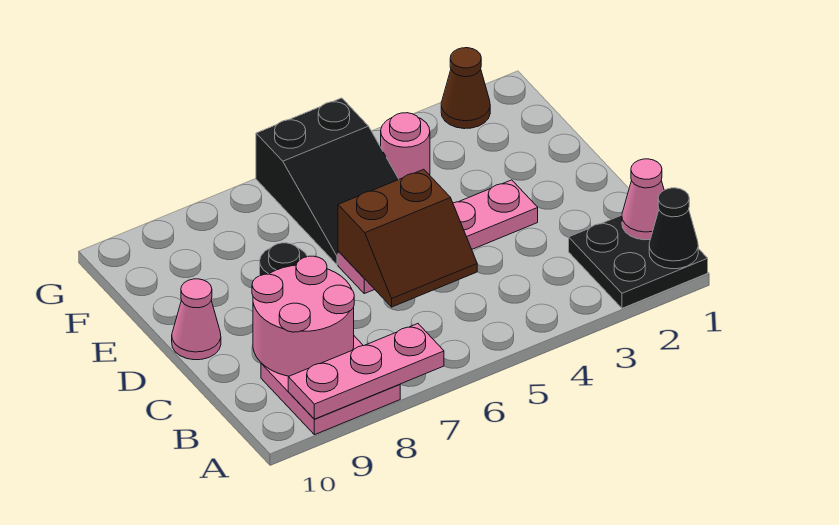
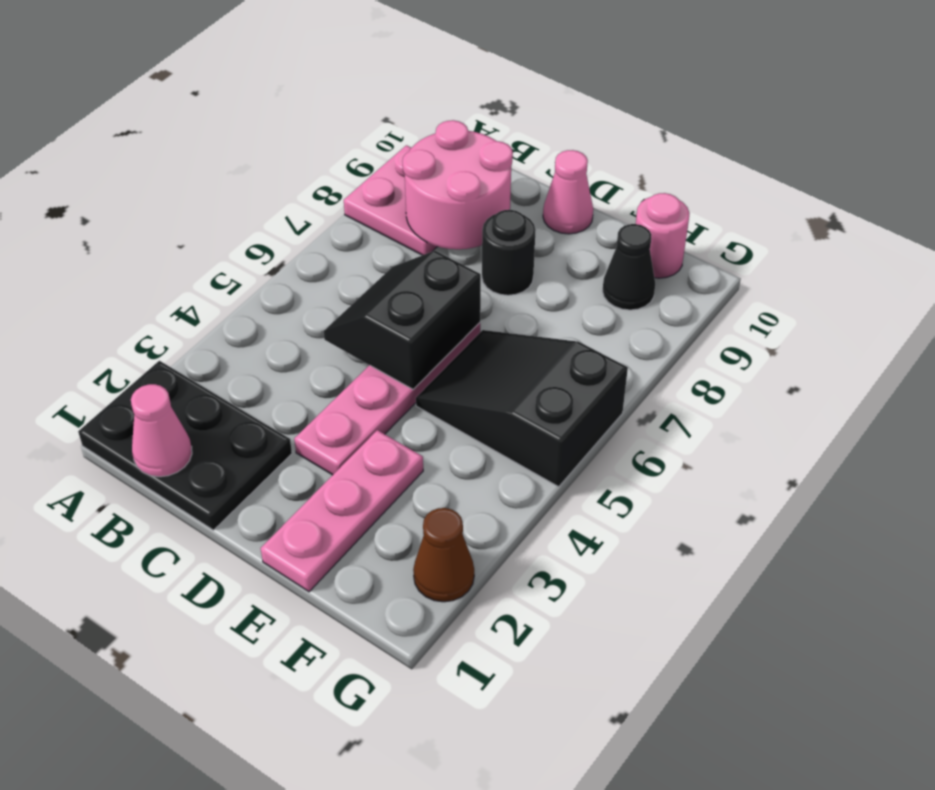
black plate A1:B2 level 1 -> black plate A1:C2 level 1
black cone A1 level 2 -> black cone F9 level 1
pink plate A7:A9 level 2 -> pink plate E1:E3 level 1
brown slope C5:D6 level 2 top D -> black slope C5:D6 level 2 top D
pink round brick F4 level 1 -> pink round brick F10 level 1

